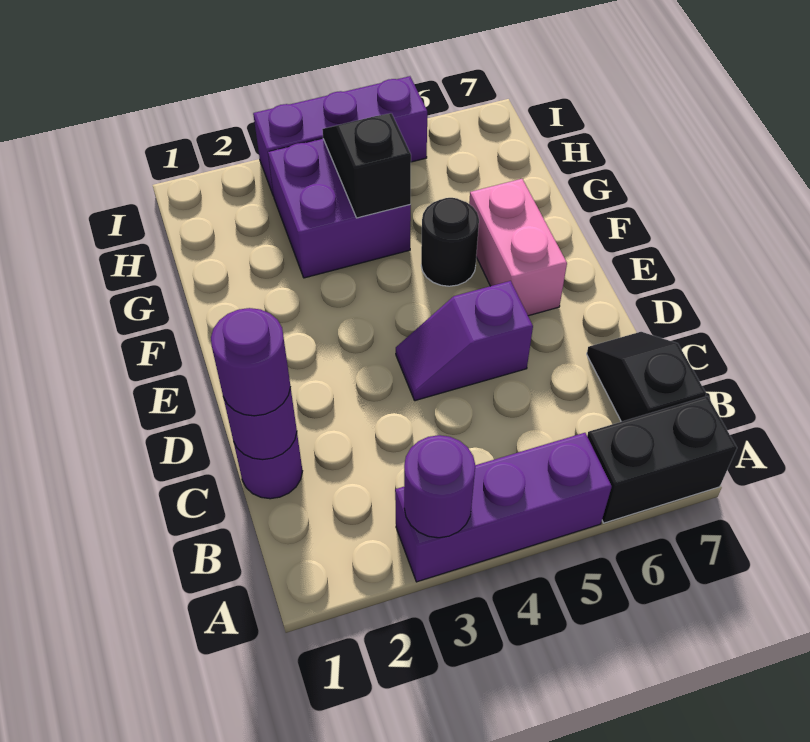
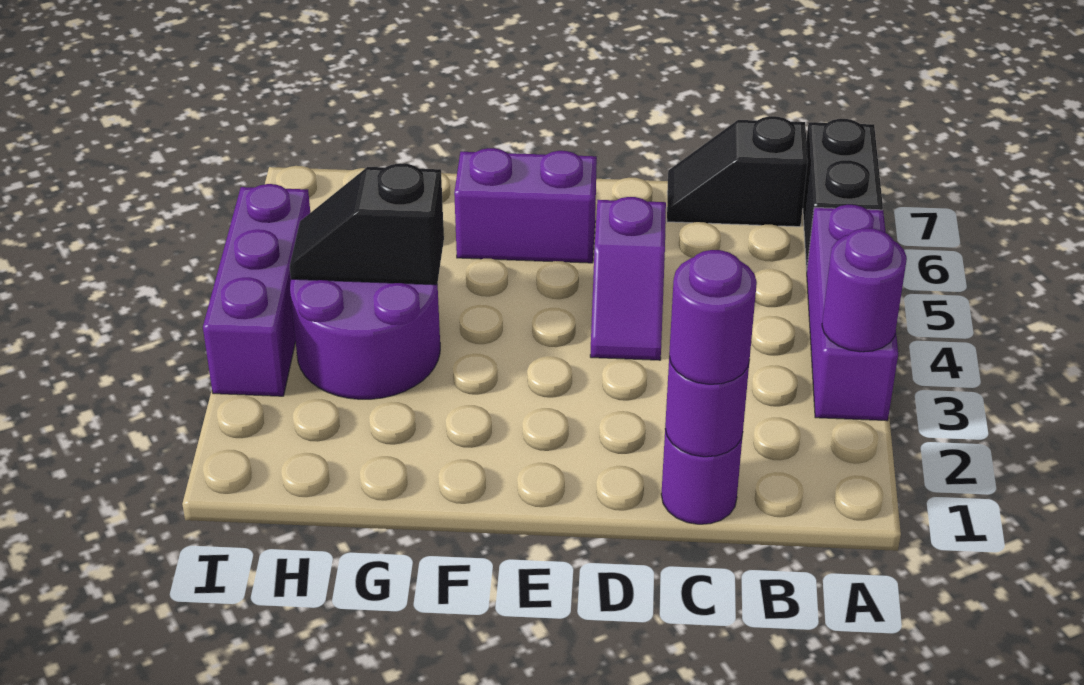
pink brick E6:F6 level 1 -> purple brick E6:F6 level 1
black round brick F5 level 1 -> none
purple brick G3:H4 level 1 -> purple round brick G3:H4 level 1

